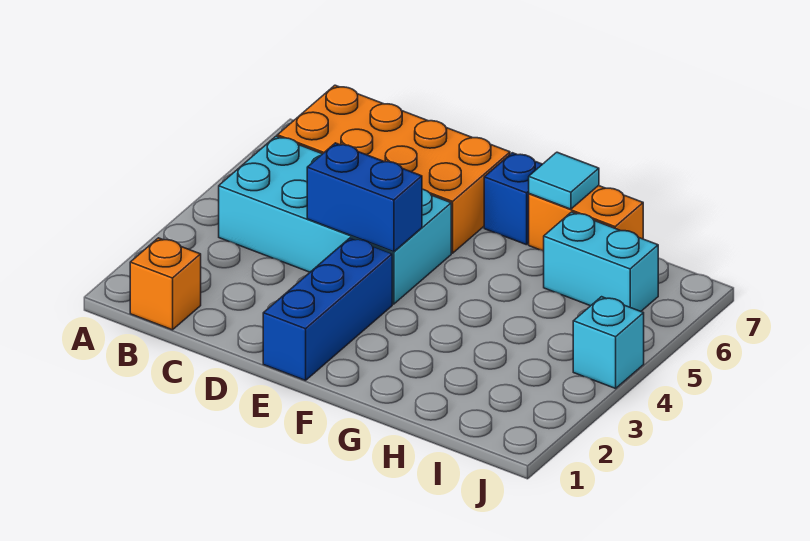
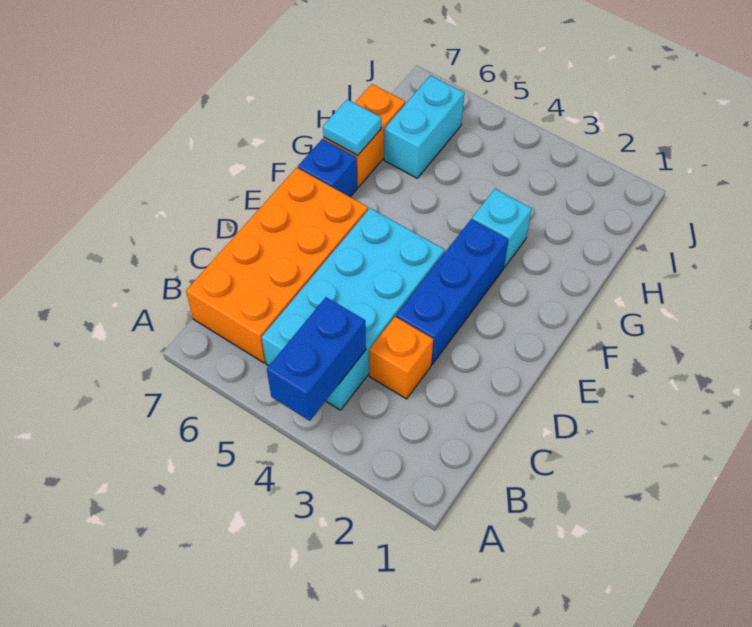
orange brick B1 level 1 -> orange brick C3 level 1
blue brick D4:E4 level 2 -> blue brick A4:B4 level 2
blue brick E1:E3 level 1 -> blue brick D3:F3 level 1
cyan brick J4 level 1 -> cyan brick G3 level 1

